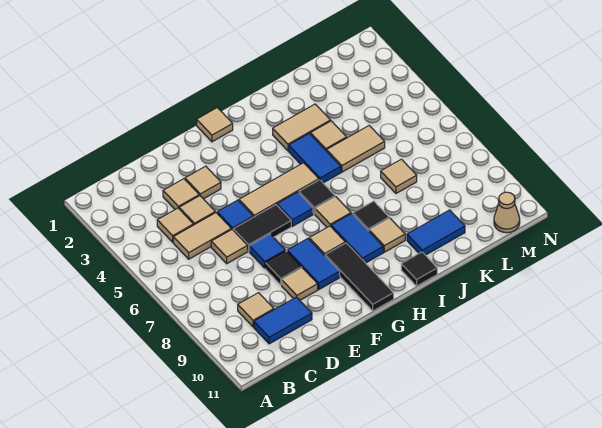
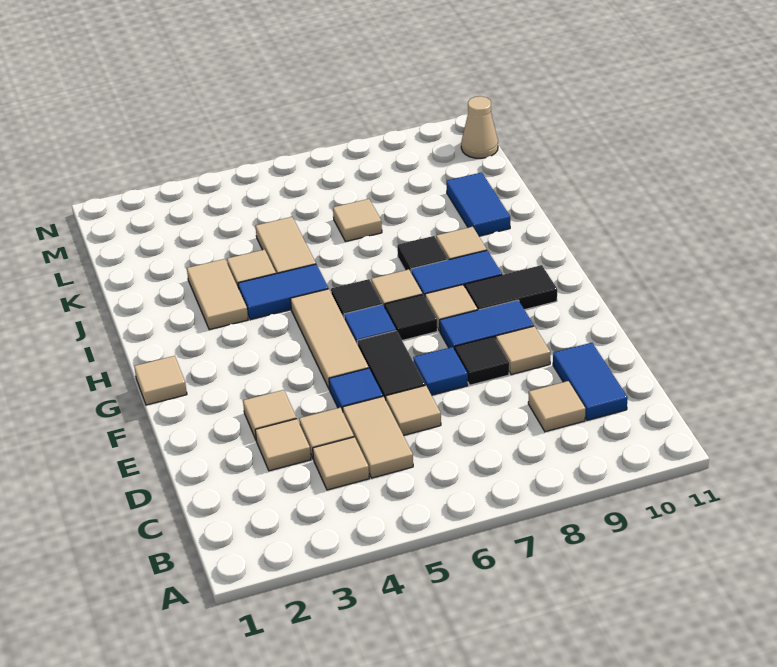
black tile G9:G11 level 1 -> black tile G9:G10 level 1
black tile I11 level 1 -> black tile G7 level 1

